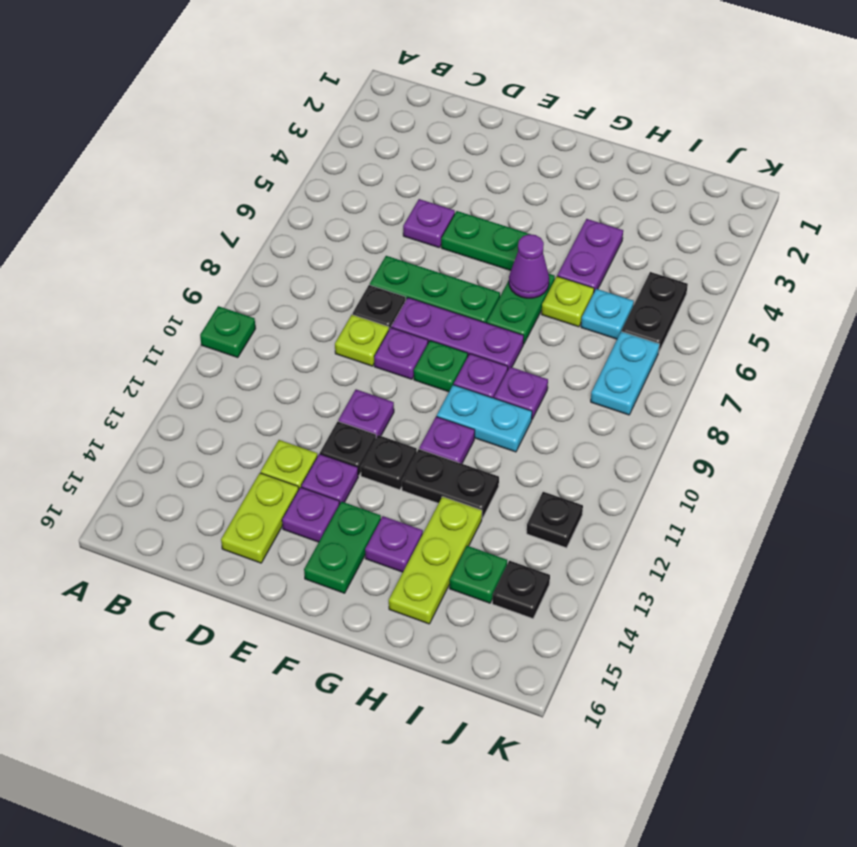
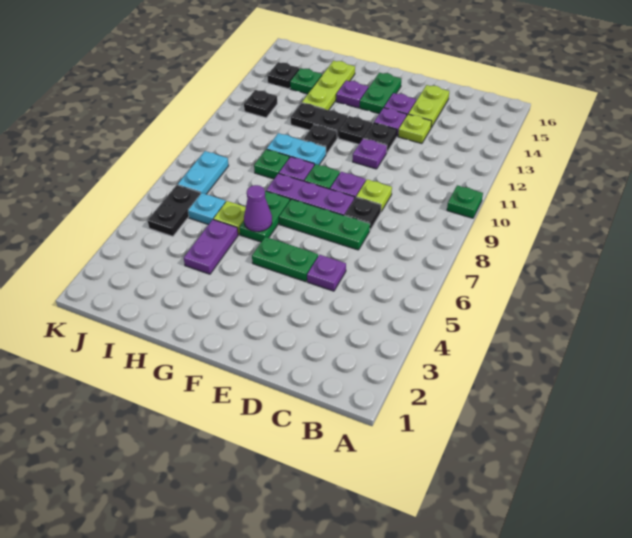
purple plate G11 level 1 -> black plate G11 level 1
purple plate H9 level 1 -> green plate H9 level 1

